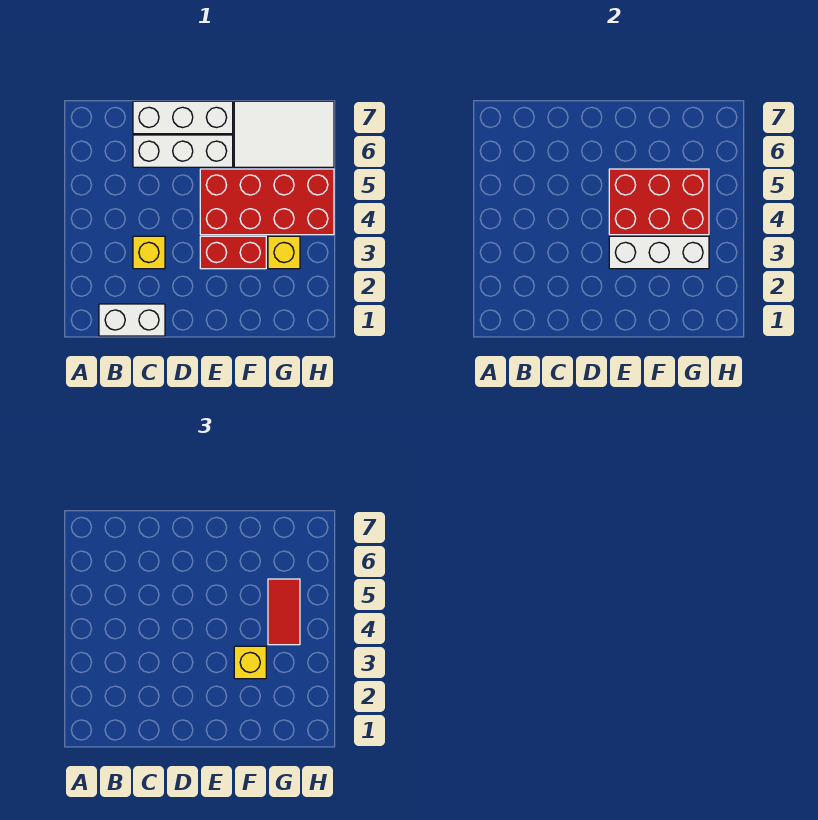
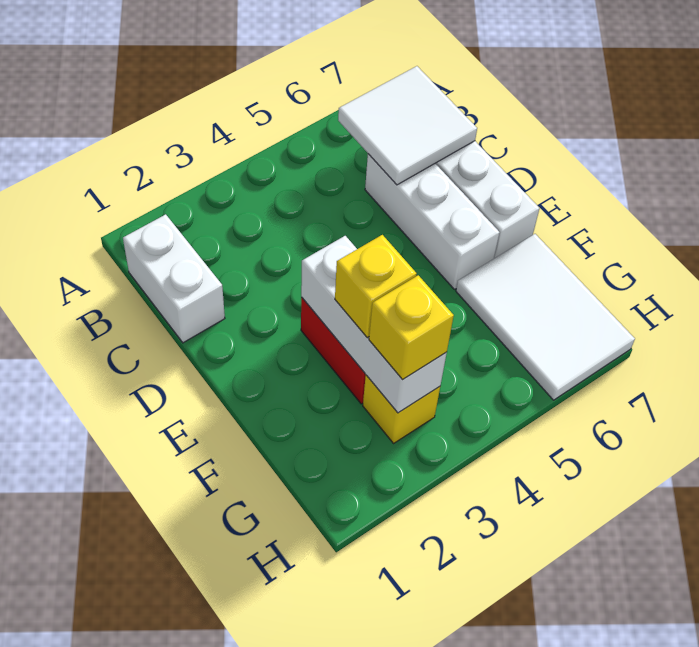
none -> white tile B6:C7 level 2
yellow brick C3 level 1 -> yellow brick G3 level 3
red brick E4:H5 level 1 -> none
red brick E4:G5 level 2 -> none
red tile G4:G5 level 3 -> none

